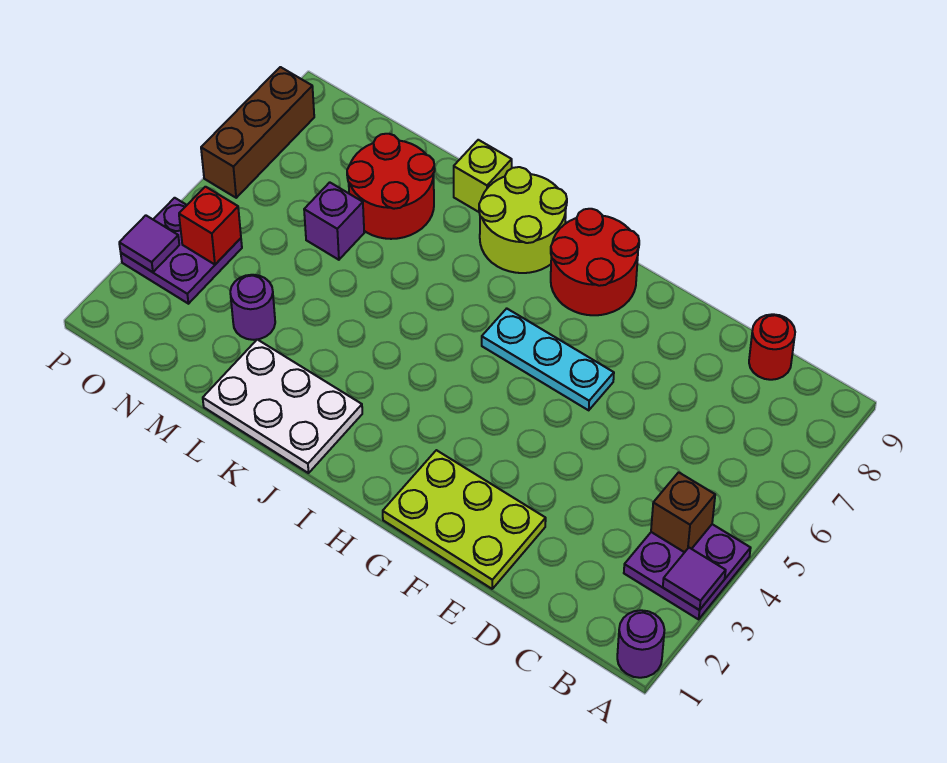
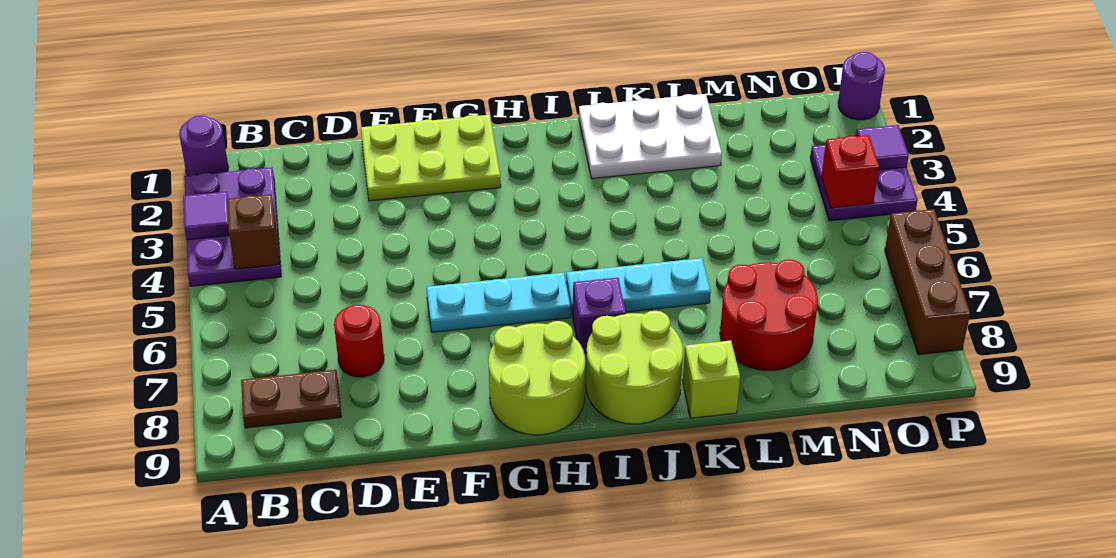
purple plate A3:B4 level 1 -> purple plate A2:B4 level 1
none -> brown plate B8:C8 level 1
red round brick C9 level 1 -> red round brick D7 level 1
red round brick G8:H9 level 1 -> lime round brick G8:H9 level 1
none -> cyan plate I6:K6 level 1
purple round brick M3 level 1 -> purple round brick P1 level 1
purple brick M6 level 1 -> purple brick I7 level 1

